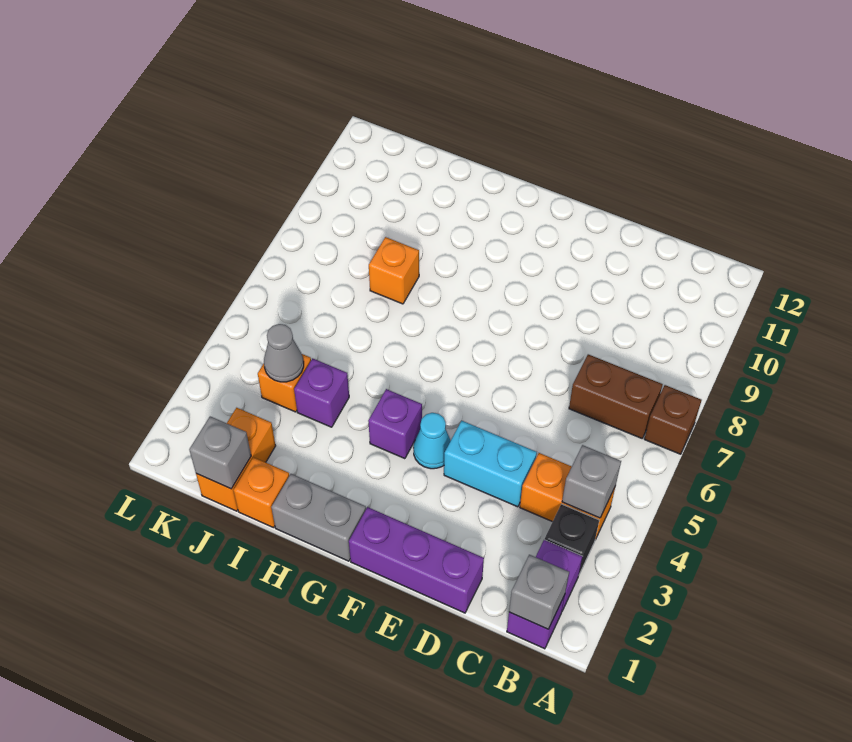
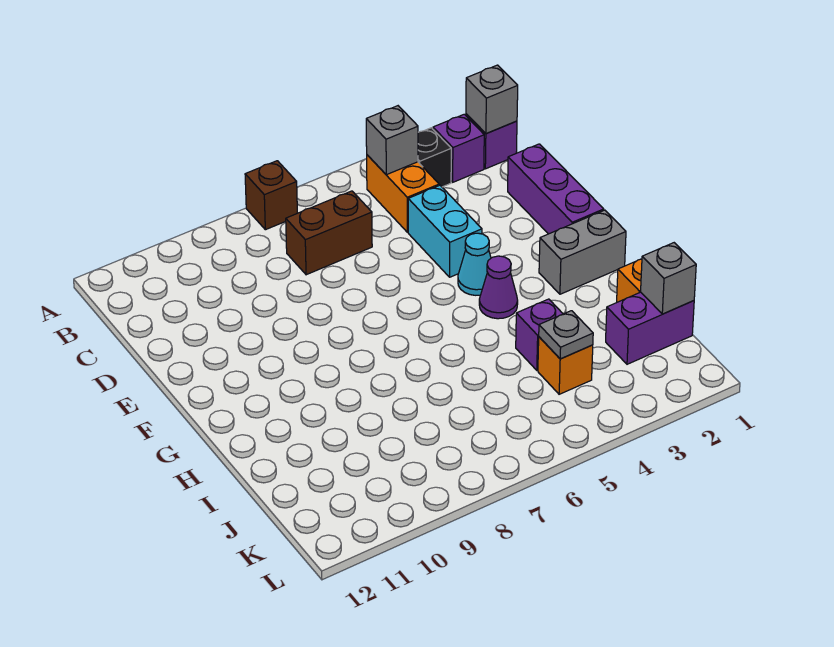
brown brick B7:C7 level 1 -> brown brick C6:C7 level 1
grey brick G1:H1 level 1 -> grey brick G1:G2 level 1
purple brick G4 level 1 -> purple cone G4 level 1
orange brick I8 level 1 -> none
orange brick J1:J2 level 1 -> purple brick J1:J2 level 1
grey cone J4 level 2 -> grey plate J4 level 2

